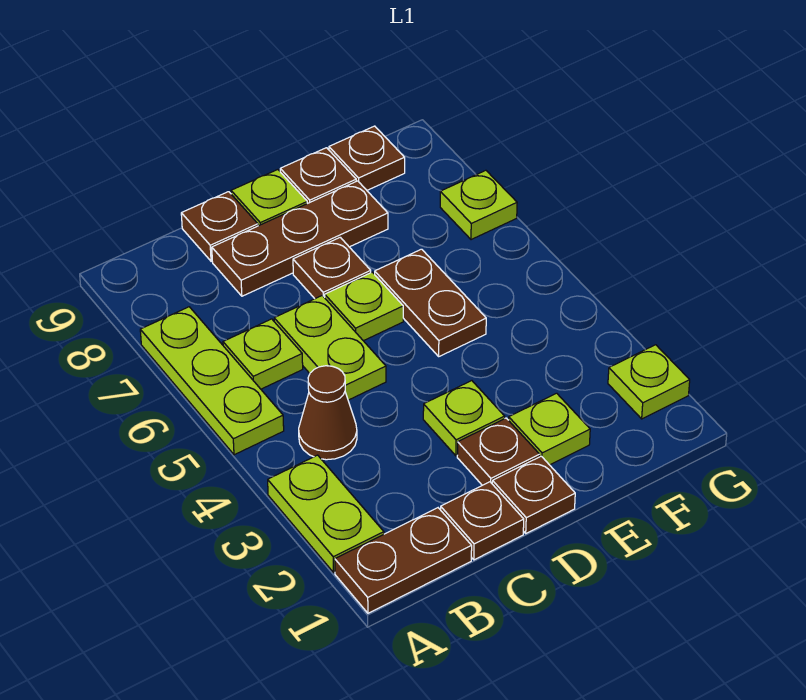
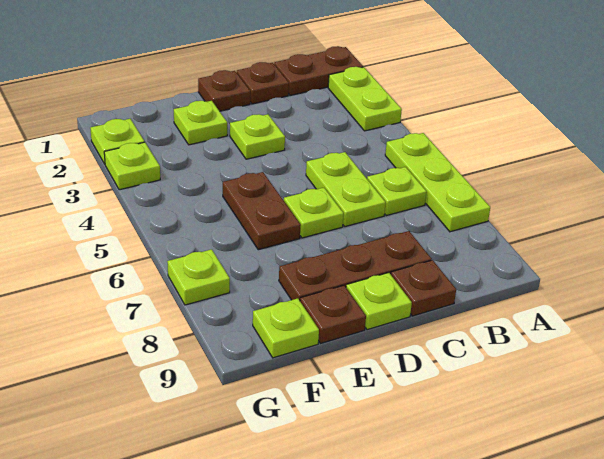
brown cone B4 level 1 -> none
brown plate D2 level 1 -> none
brown plate D7 level 1 -> none
brown plate F9 level 1 -> lime plate F9 level 1
none -> lime plate G3 level 1

